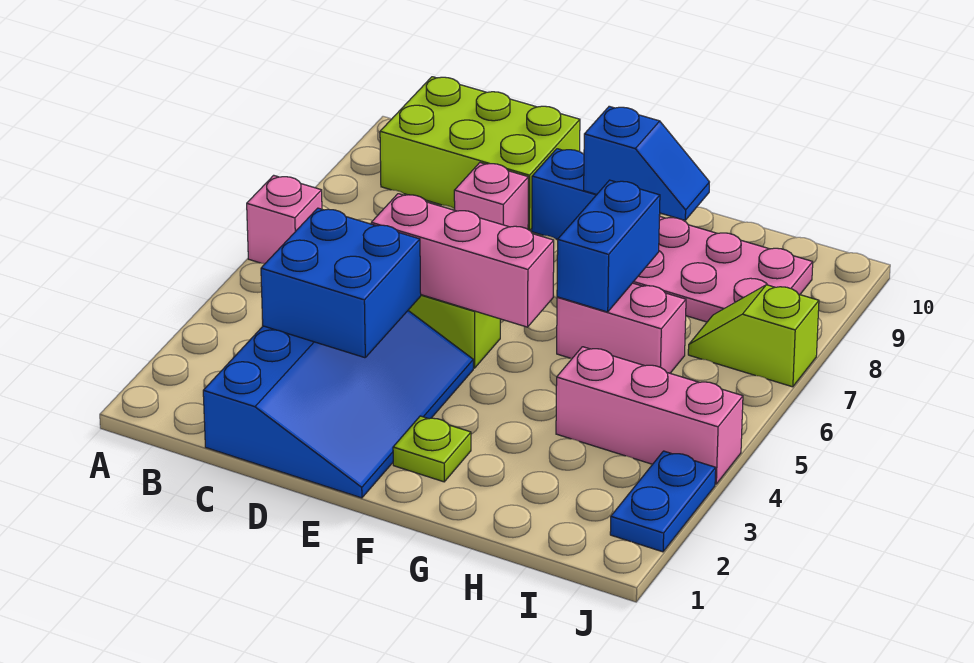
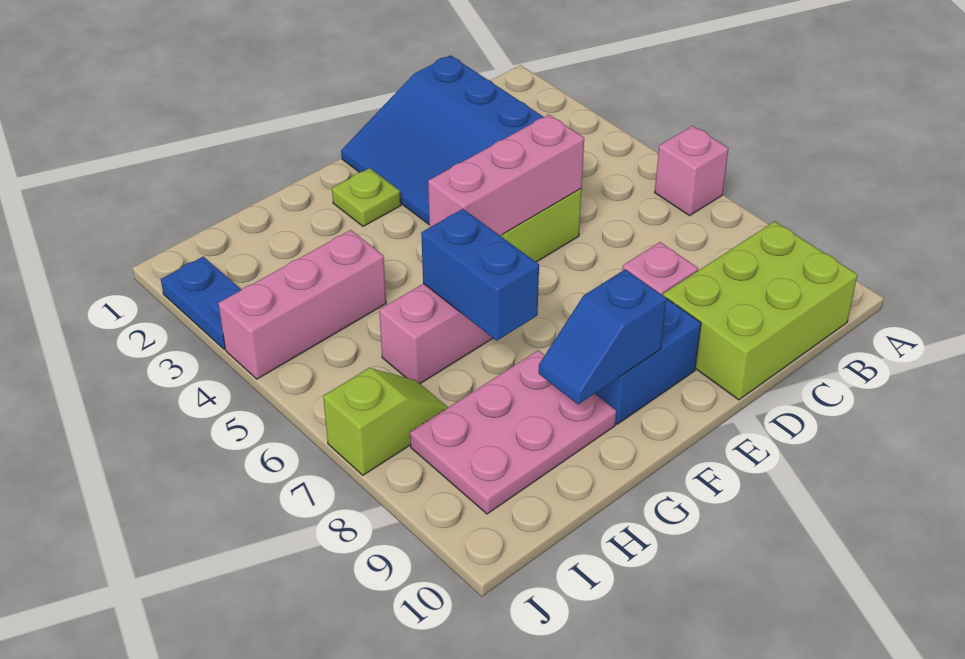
blue brick C3:D4 level 2 -> none

